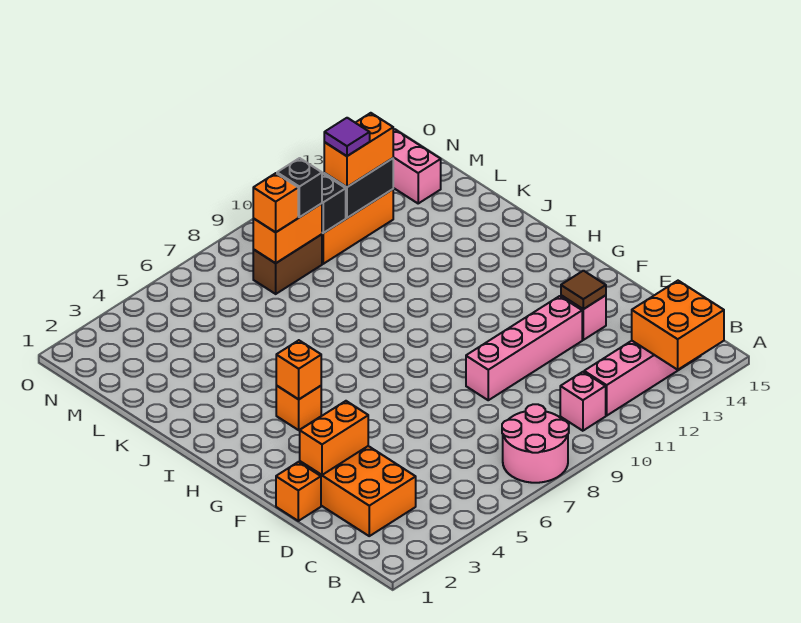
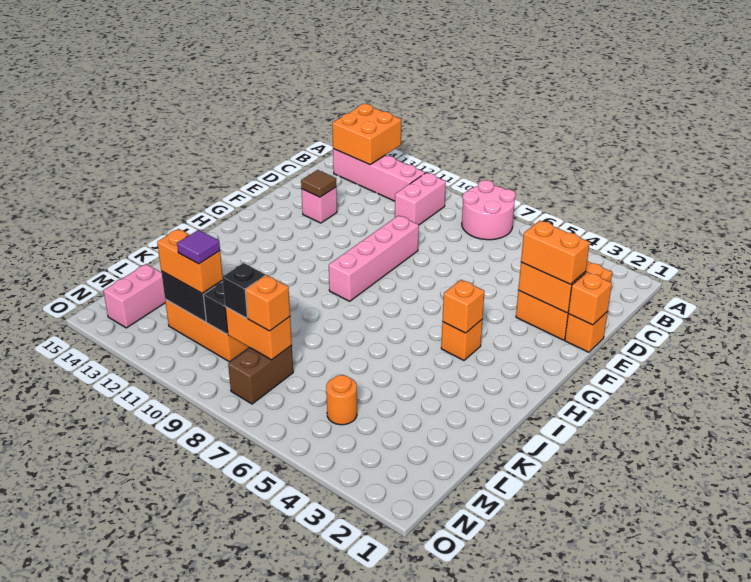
pink brick B10 level 1 -> pink brick B10:C10 level 1
none -> orange brick E1 level 2
none -> orange brick E2:E3 level 3
pink brick E9:E12 level 1 -> pink brick E9:H9 level 1
none -> orange round brick M5 level 1
brown brick M8:M9 level 1 -> brown brick M8:N8 level 1

